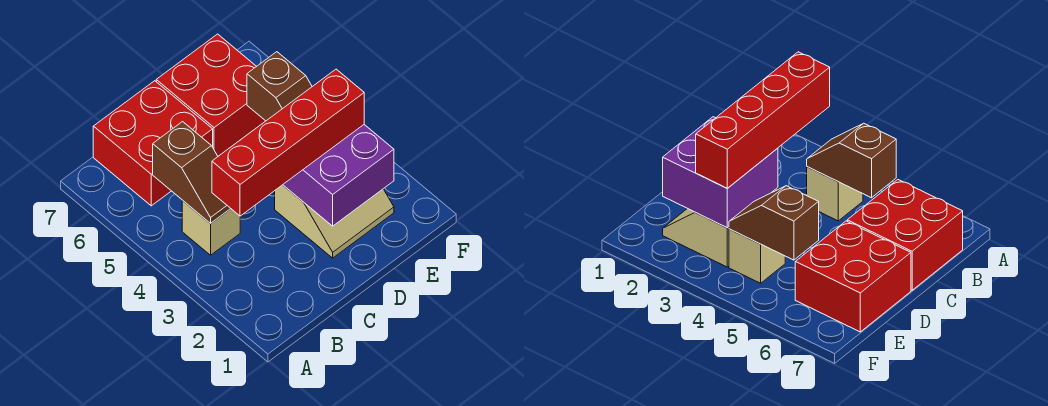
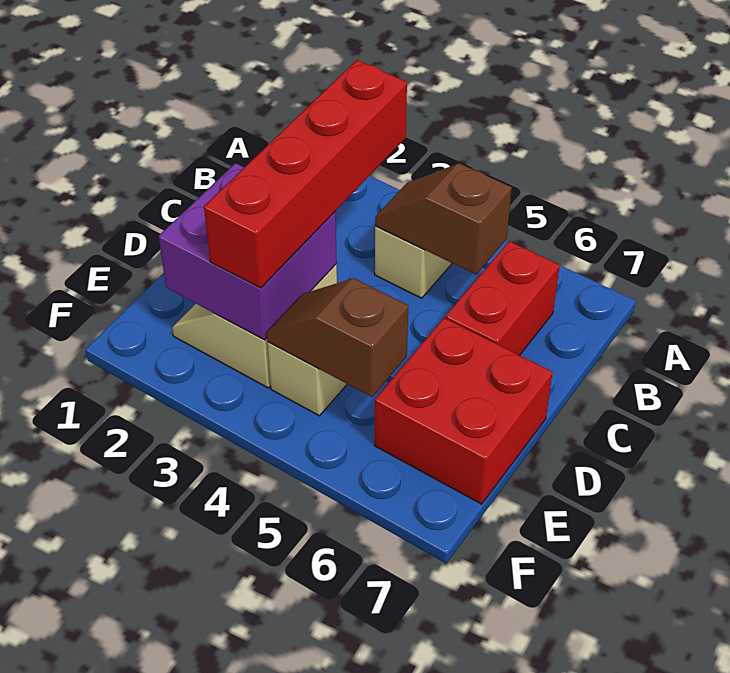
red brick B6:C7 level 1 -> red brick B6:C6 level 1

